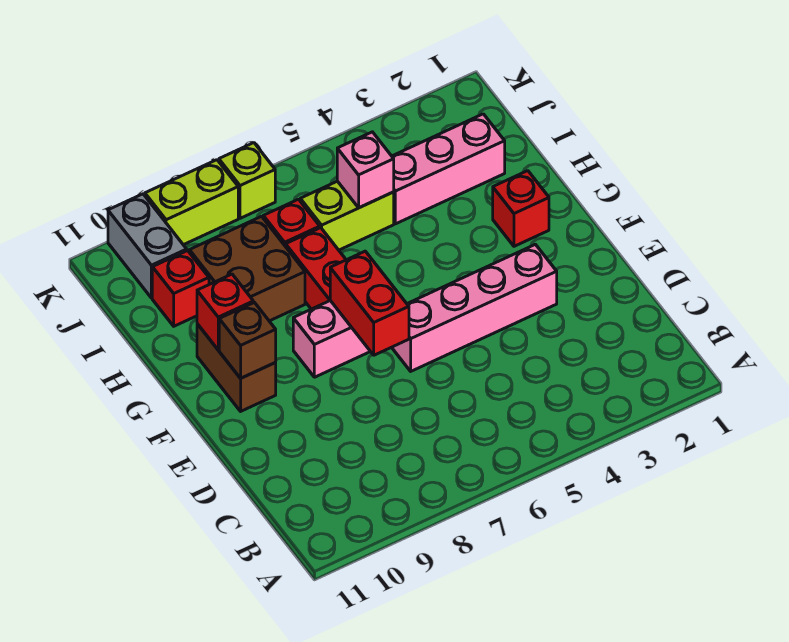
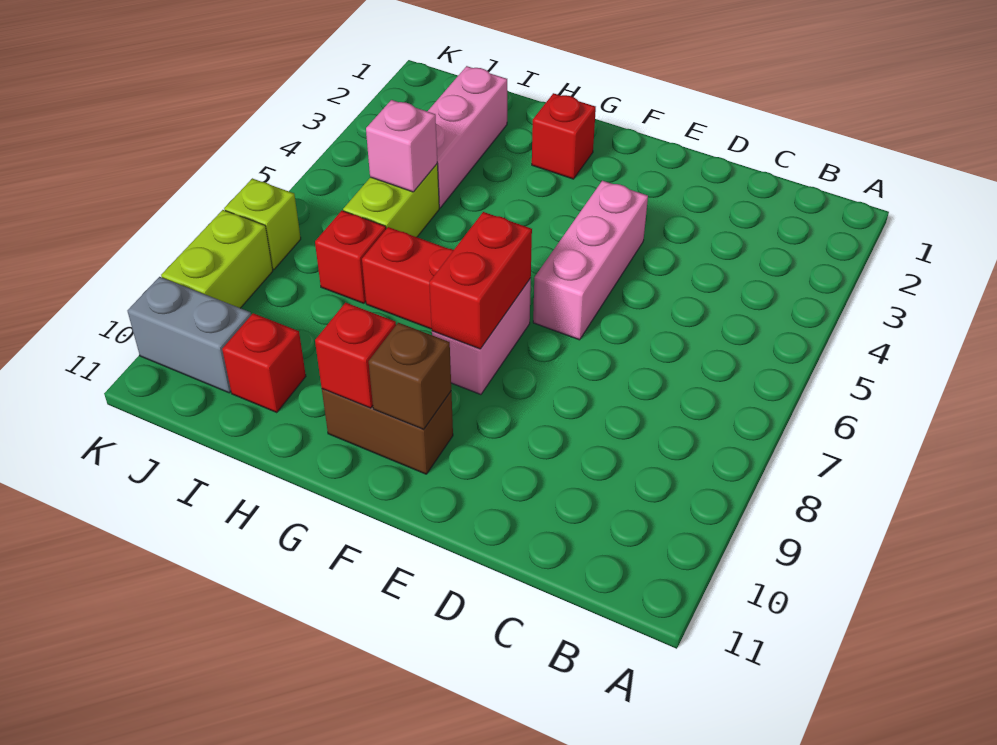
pink brick E3:E6 level 1 -> pink brick E4:E6 level 1
red brick E7:F7 level 2 -> red brick F7:F8 level 2
brown brick H8:I9 level 1 -> none

